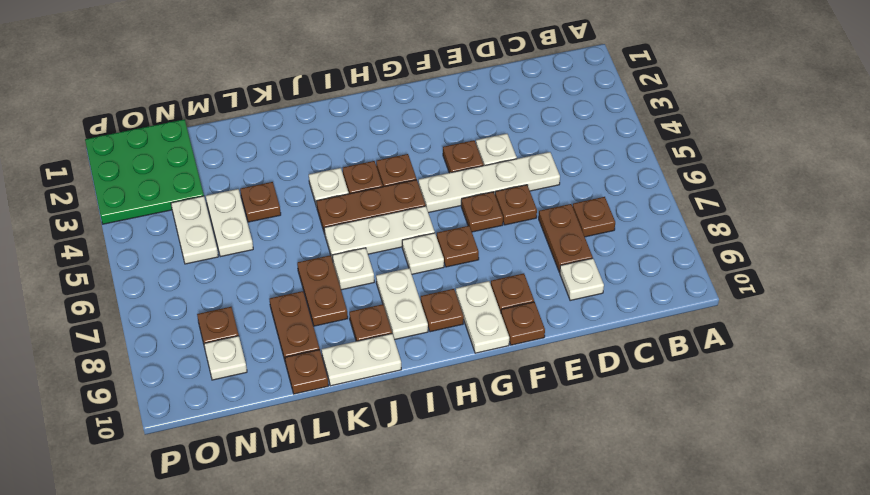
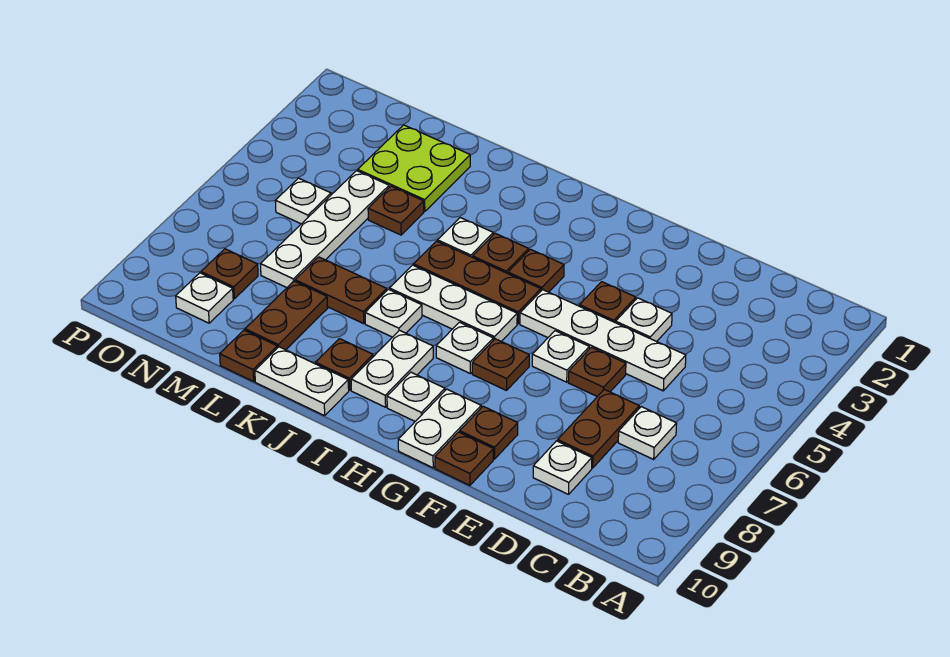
brown plate C7 level 1 -> white plate C7 level 1
brown plate F6 level 1 -> white plate F6 level 1
brown plate H9 level 1 -> white plate H9 level 1
brown plate K7:K8 level 1 -> brown plate K7:L7 level 1
none -> lime plate L2:M3 level 1
white plate M4:M5 level 1 -> white plate M4:M7 level 1
green plate N1:P3 level 1 -> none
white plate N4:N5 level 1 -> white plate N5 level 1

